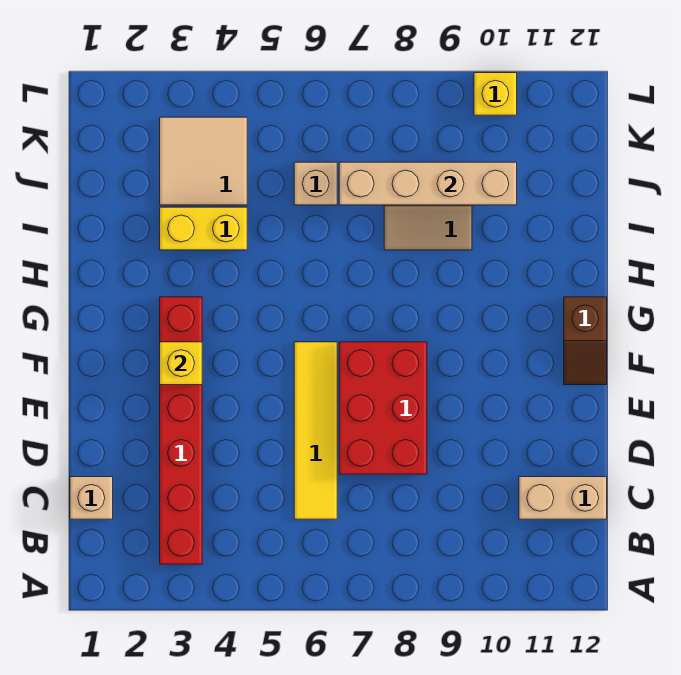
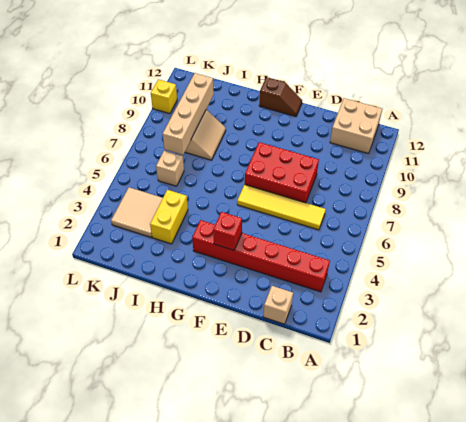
tan brick C11:C12 level 1 -> tan brick B11:C12 level 1
yellow brick F3 level 2 -> red brick F3 level 2

